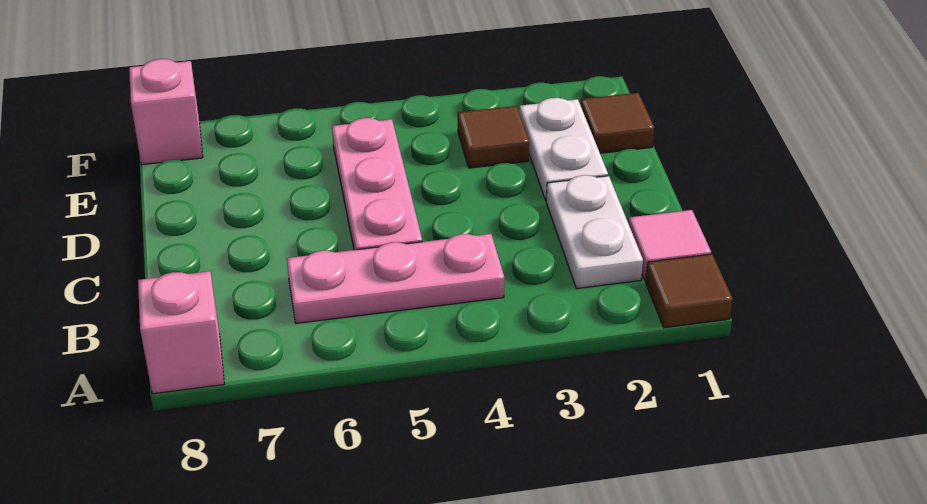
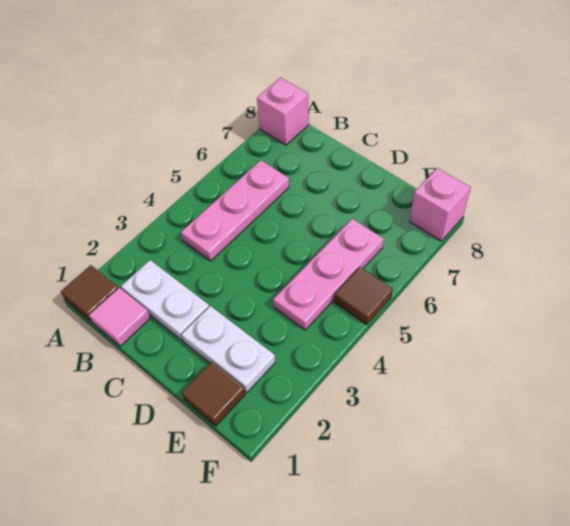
pink plate C5:E5 level 1 -> pink plate E4:E6 level 1
brown tile E3 level 1 -> brown tile F5 level 1

